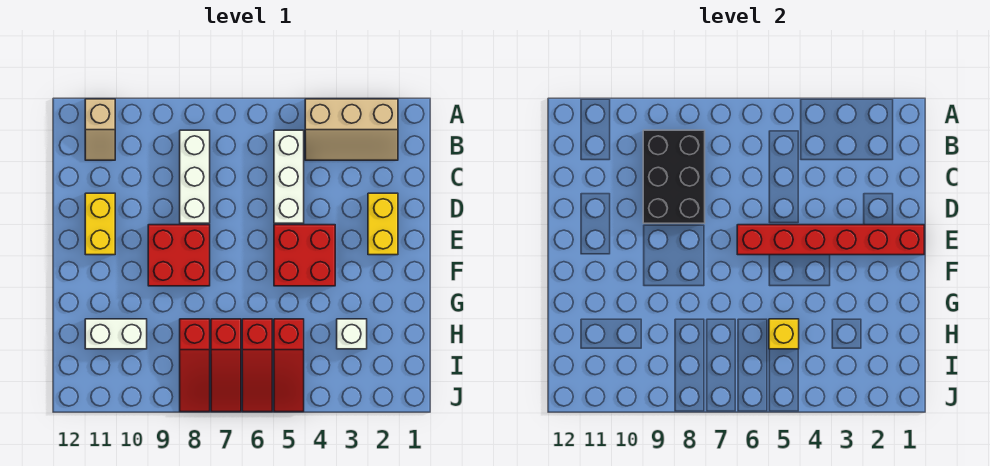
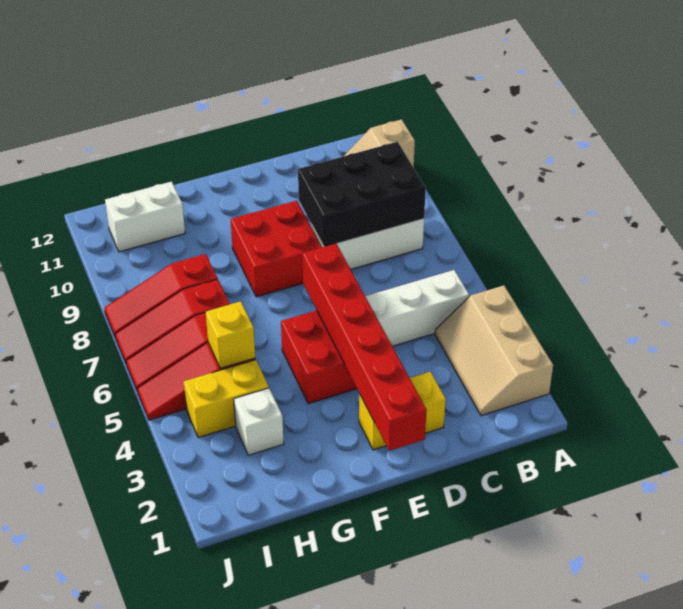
yellow brick D11:E11 level 1 -> yellow brick H4:I4 level 1
white brick H10:H11 level 1 -> white brick H11:I11 level 1

